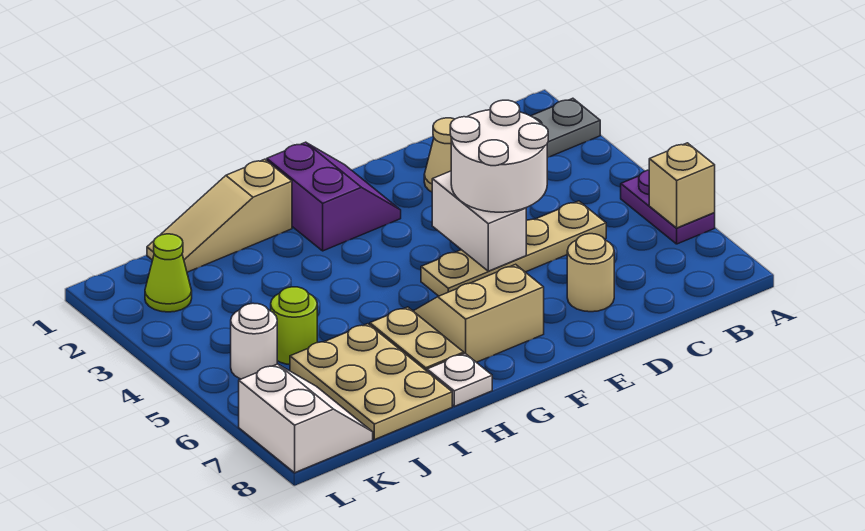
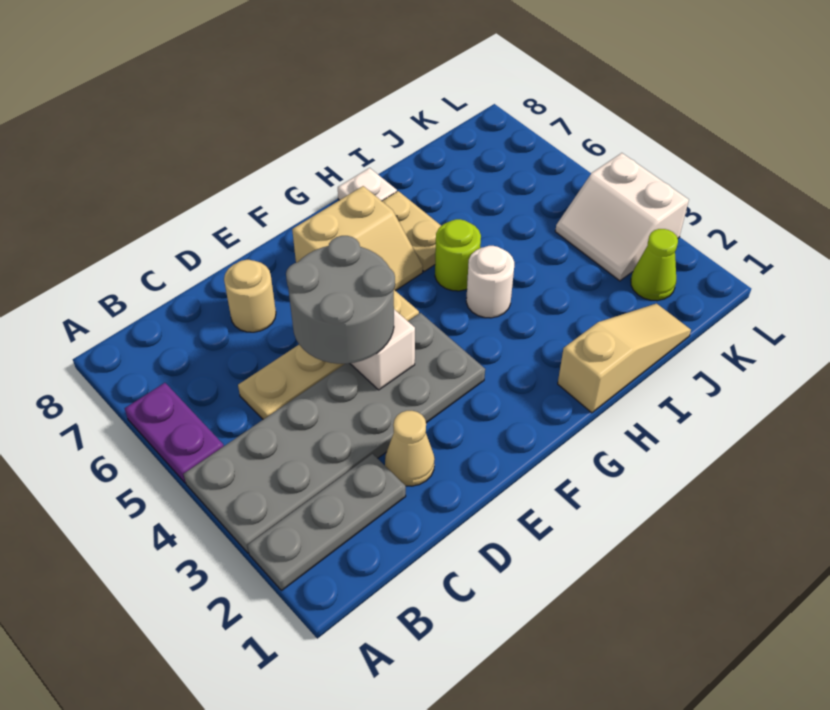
none -> grey plate A3:F4 level 1
tan brick A6 level 2 -> none
white round brick D4:E5 level 3 -> grey round brick D4:E5 level 3
purple slope F1:G2 level 1 top G -> none
tan plate I6:J8 level 1 -> none
lime round brick J5 level 1 -> lime round brick H5 level 1
white round brick K5 level 1 -> white round brick H4 level 1
white slope K7:L8 level 1 top L -> white slope K3:L4 level 1 top L

